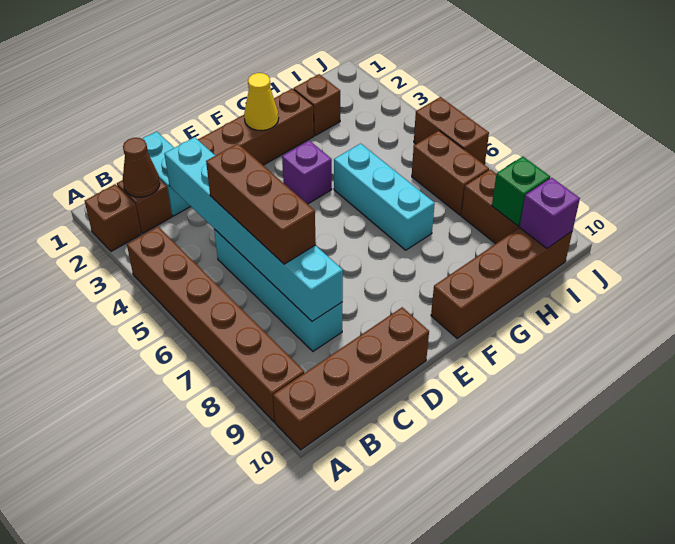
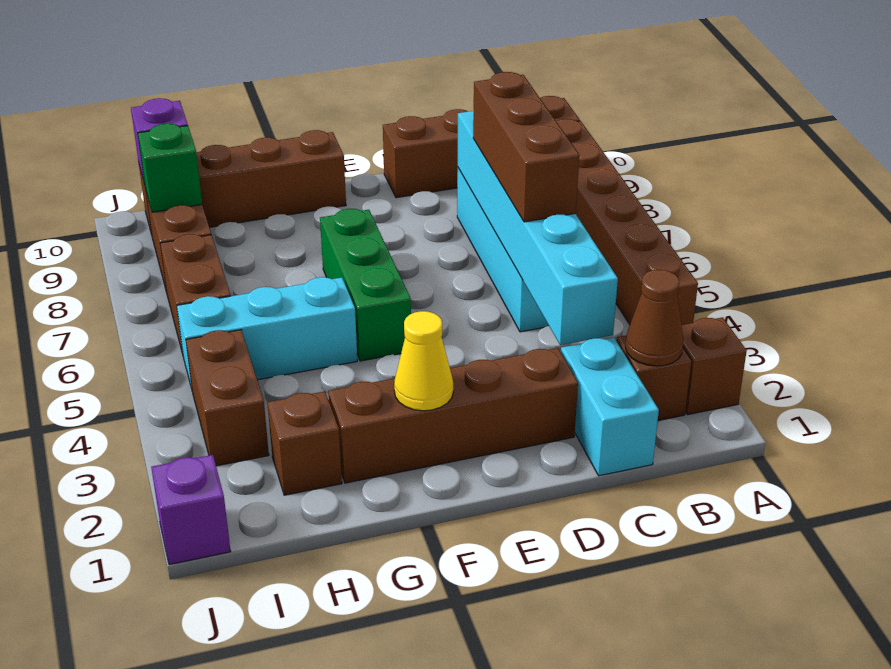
purple brick F4 level 1 -> purple brick J1 level 1
none -> green brick F5:F7 level 1
cyan brick G5:G7 level 1 -> cyan brick G5:I5 level 1
brown brick J5:J6 level 1 -> brown brick I3:I4 level 1

